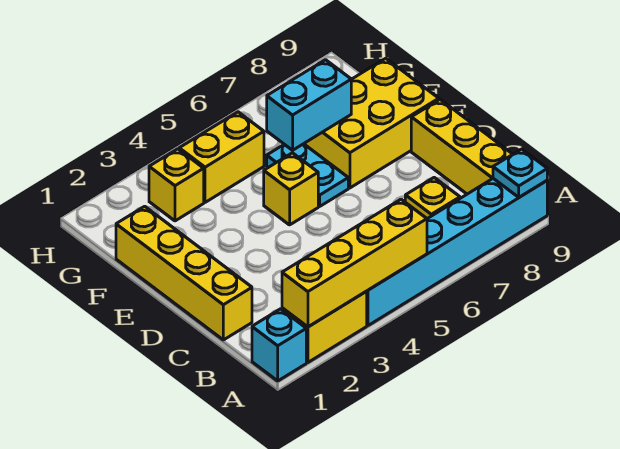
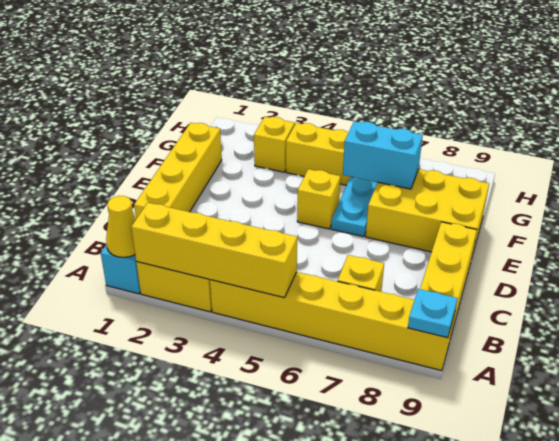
none -> yellow cone A1 level 2
cyan brick A4:A9 level 1 -> yellow brick A4:A9 level 1

